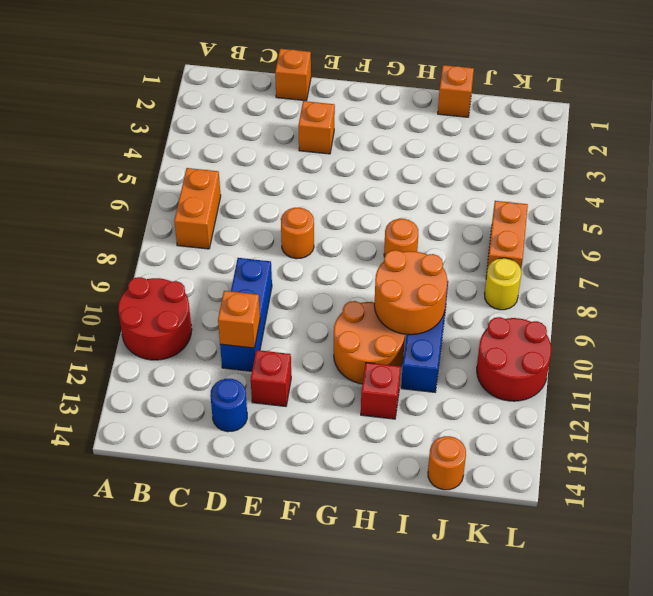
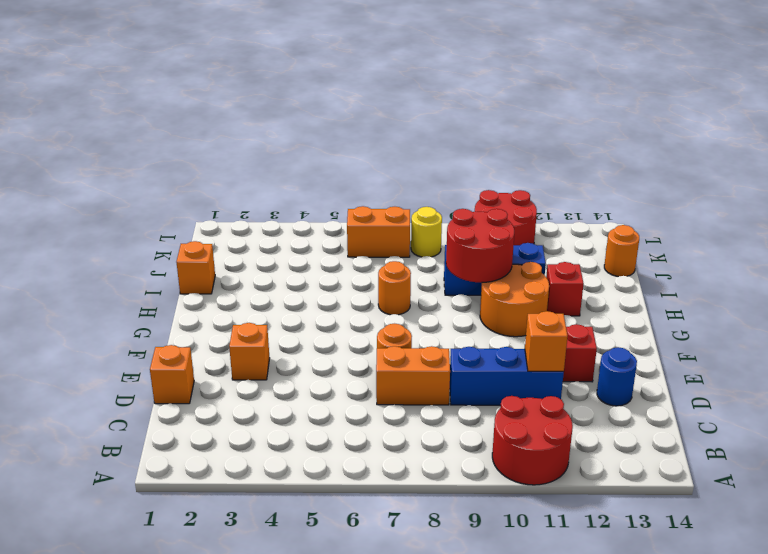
orange brick B6:B7 level 1 -> orange brick D7:D8 level 1
orange round brick H9:I10 level 2 -> red round brick H9:I10 level 2

